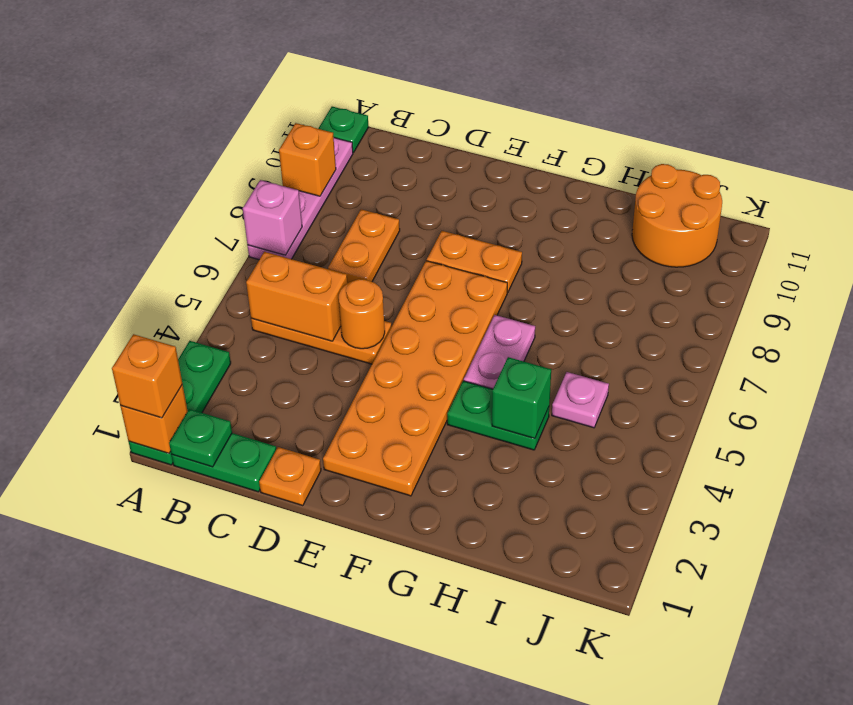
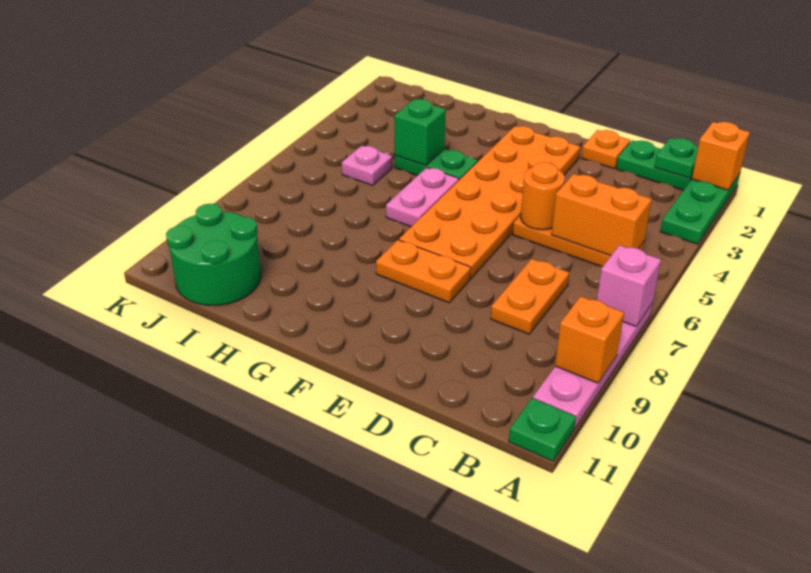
orange brick A1 level 3 -> none
orange round brick I10:J11 level 1 -> green round brick I10:J11 level 1

